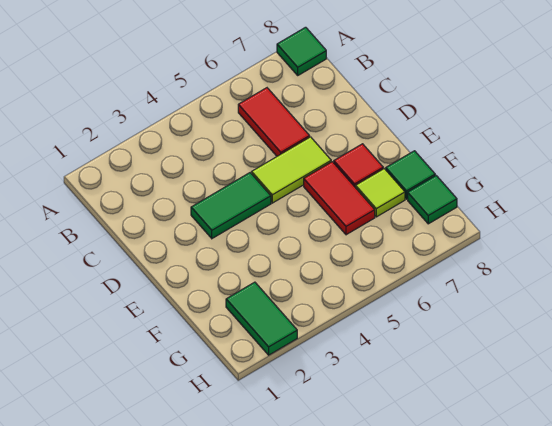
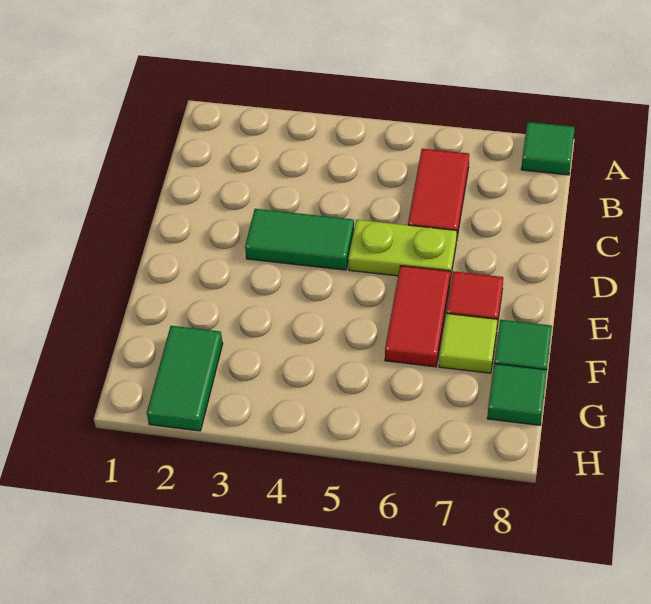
lime tile D5:D6 level 1 -> lime plate D5:D6 level 1

